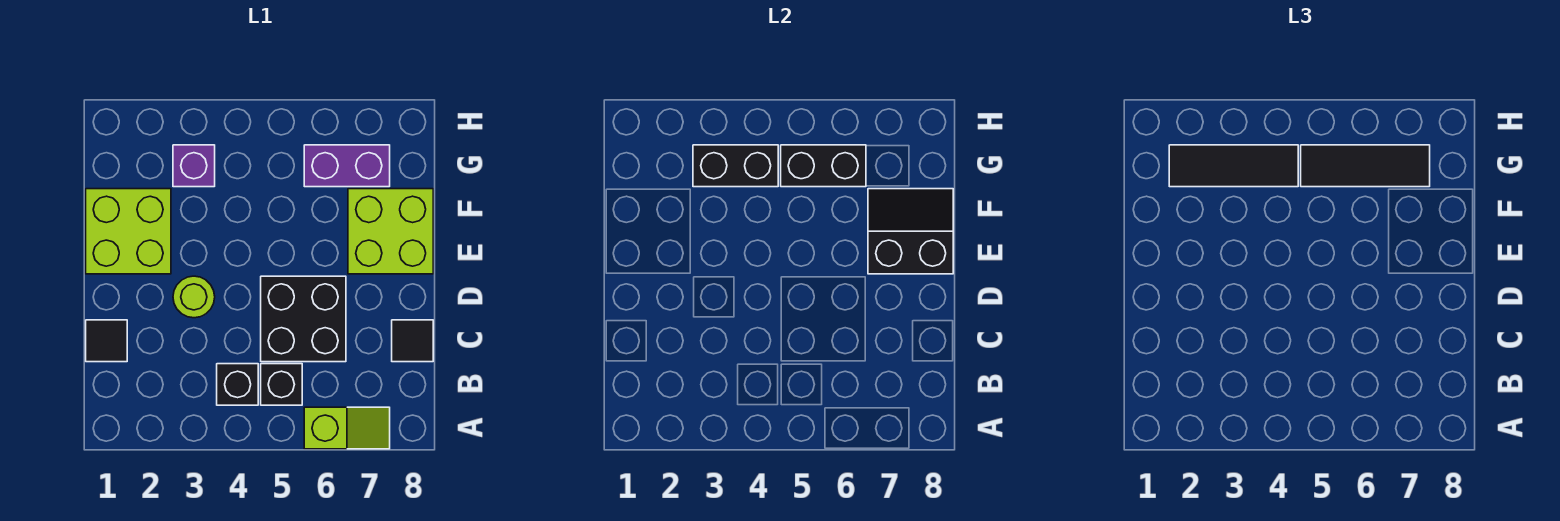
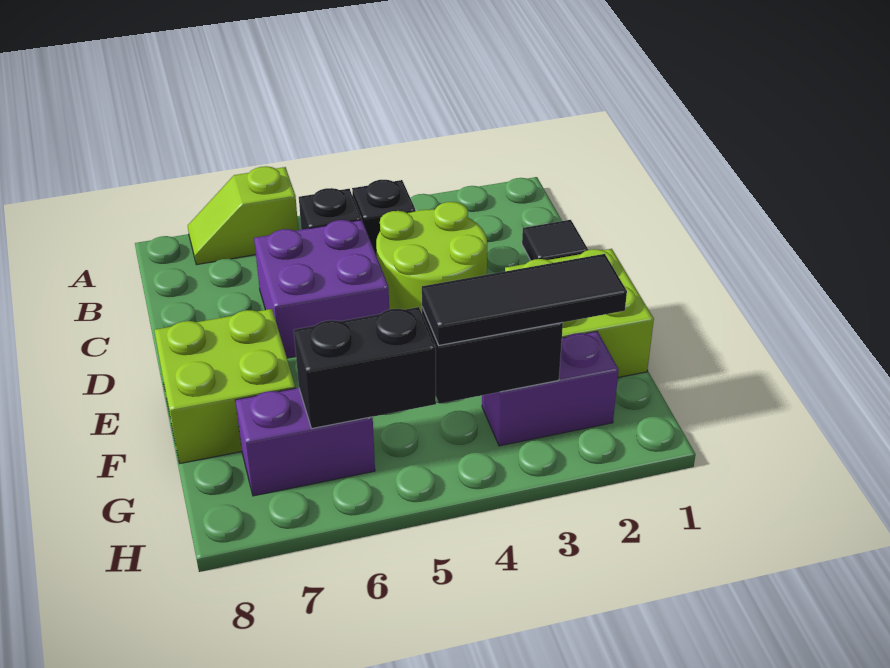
black brick C5:D6 level 1 -> purple brick C5:D6 level 1
black tile C8 level 1 -> none
lime round brick D3 level 1 -> lime round brick C3:D4 level 1
black slope E7:F8 level 2 top E -> none
purple brick G3 level 1 -> purple brick G2:G3 level 1
black tile G5:G7 level 3 -> none

